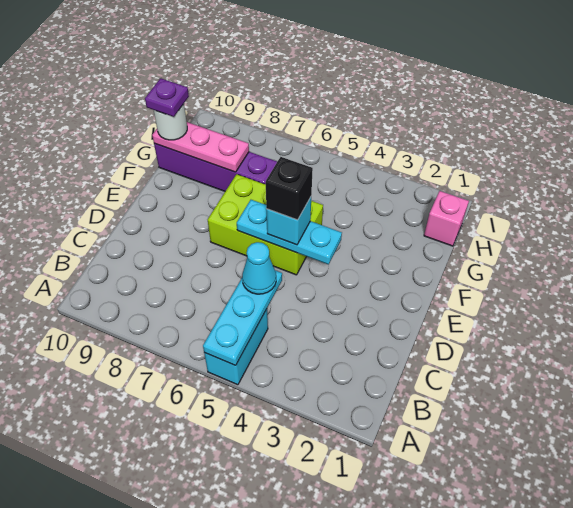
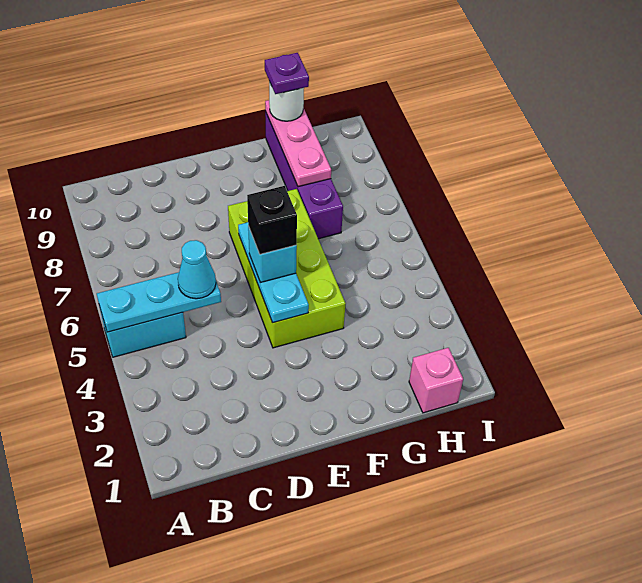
lime brick E5:F7 level 1 -> lime brick E4:F7 level 1

